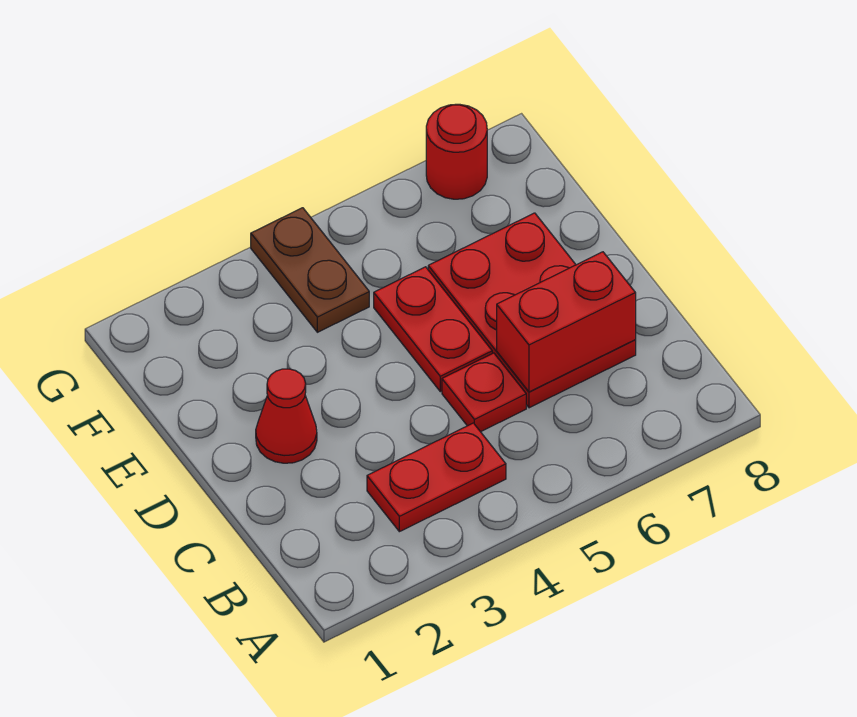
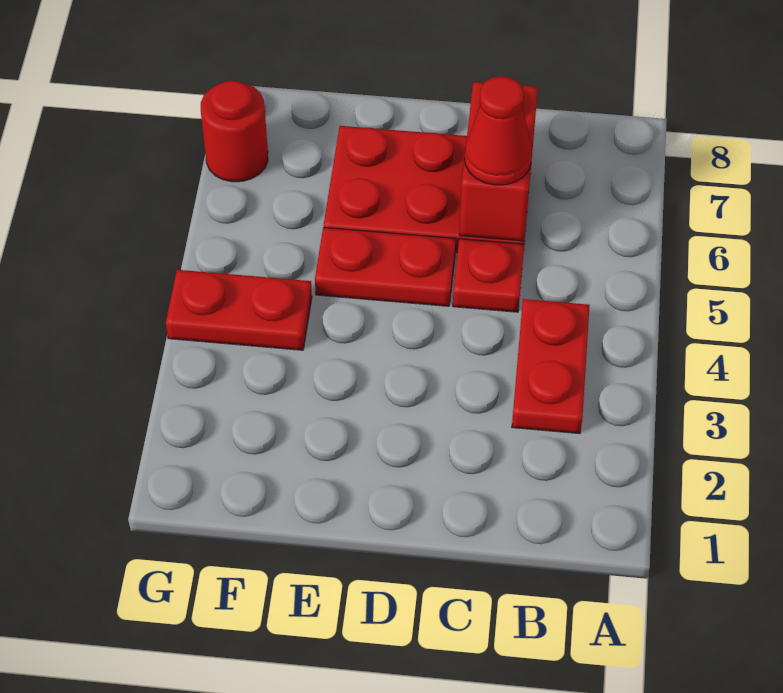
red cone D2 level 1 -> red cone C6 level 3
brown plate F4:G4 level 1 -> red plate F4:G4 level 1

